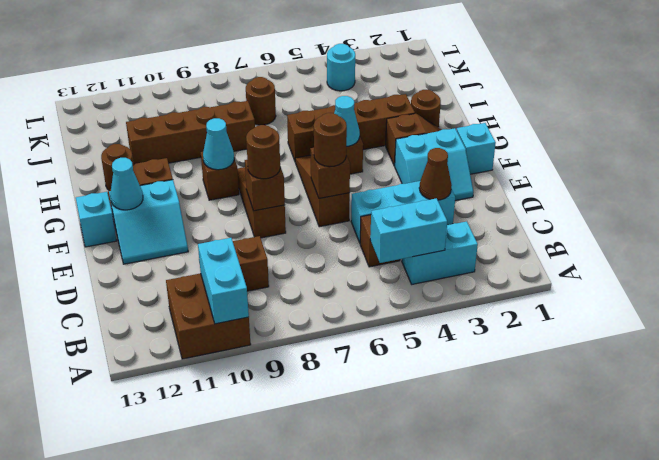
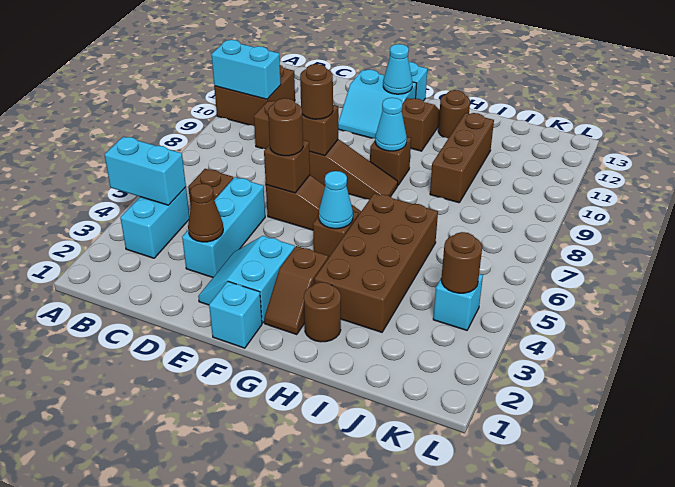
cyan brick B4:B5 level 2 -> cyan brick A4:B4 level 2
cyan slope E11:F12 level 1 top F -> cyan slope E11:F12 level 1 top 12
brown brick H3:H6 level 1 -> brown brick H3:I6 level 1
brown brick I8:I11 level 1 -> brown brick I9:I11 level 1
brown round brick J7 level 1 -> brown round brick K4 level 2
cyan round brick K4 level 1 -> cyan brick K4 level 1

